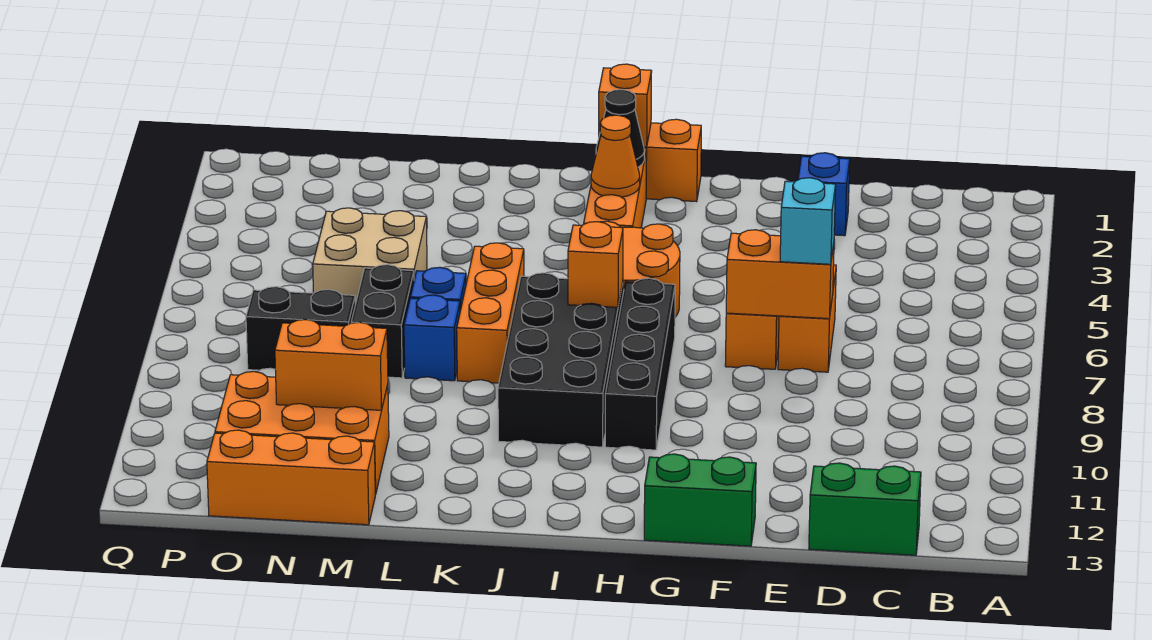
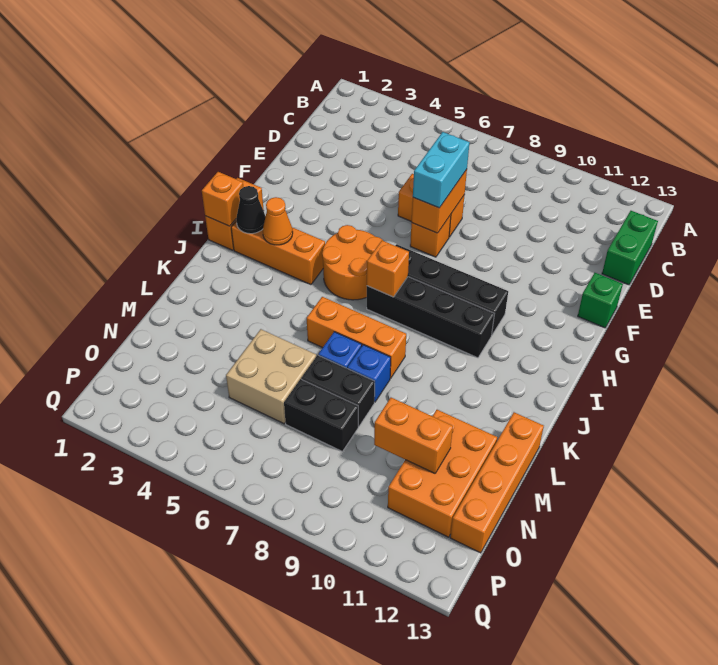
blue brick E2 level 1 -> none
cyan brick E7 level 3 -> cyan brick E7:F7 level 3
green brick F13:G13 level 1 -> green brick F13 level 1
black brick I7:J10 level 1 -> black brick I7:I10 level 1
orange brick M11:N11 level 2 -> orange brick N10:N11 level 2
orange brick M13:O13 level 1 -> orange brick L13:O13 level 1
black brick N8:O8 level 1 -> black brick N7:N8 level 1

